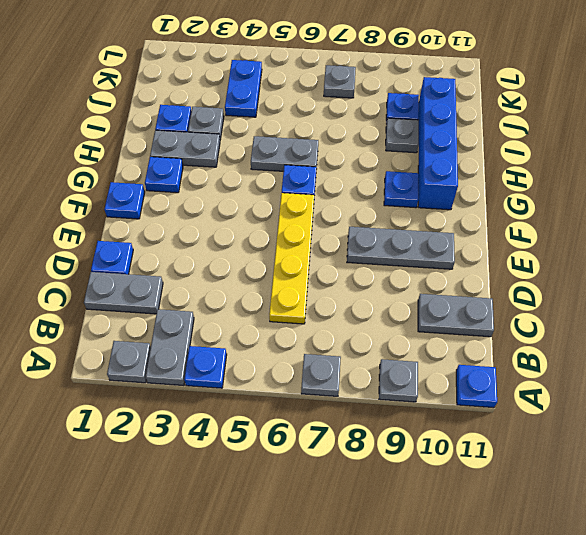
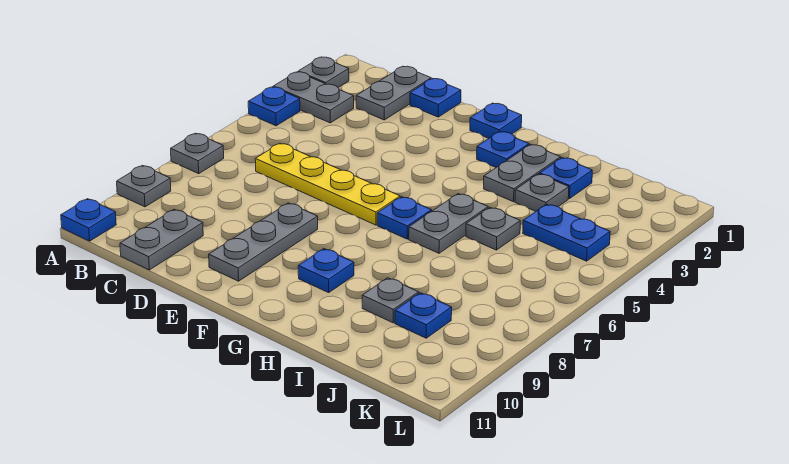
blue brick G10:J10 level 1 -> none
grey plate K7 level 1 -> grey plate I5 level 1

